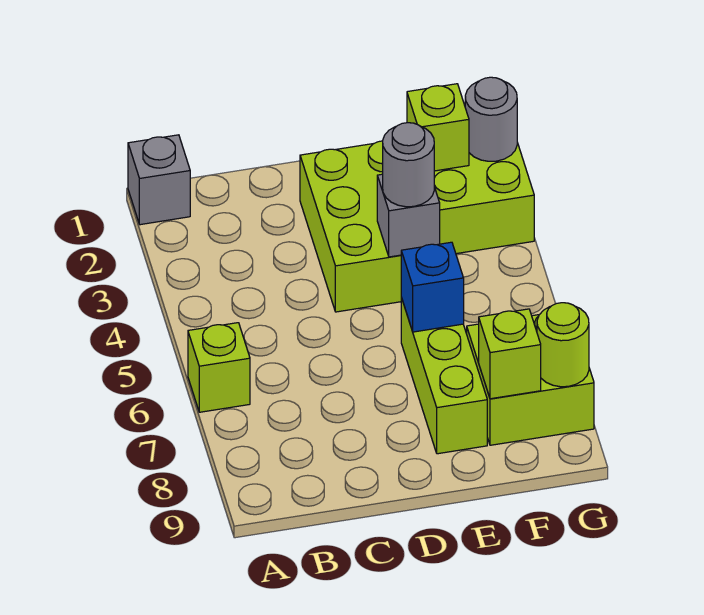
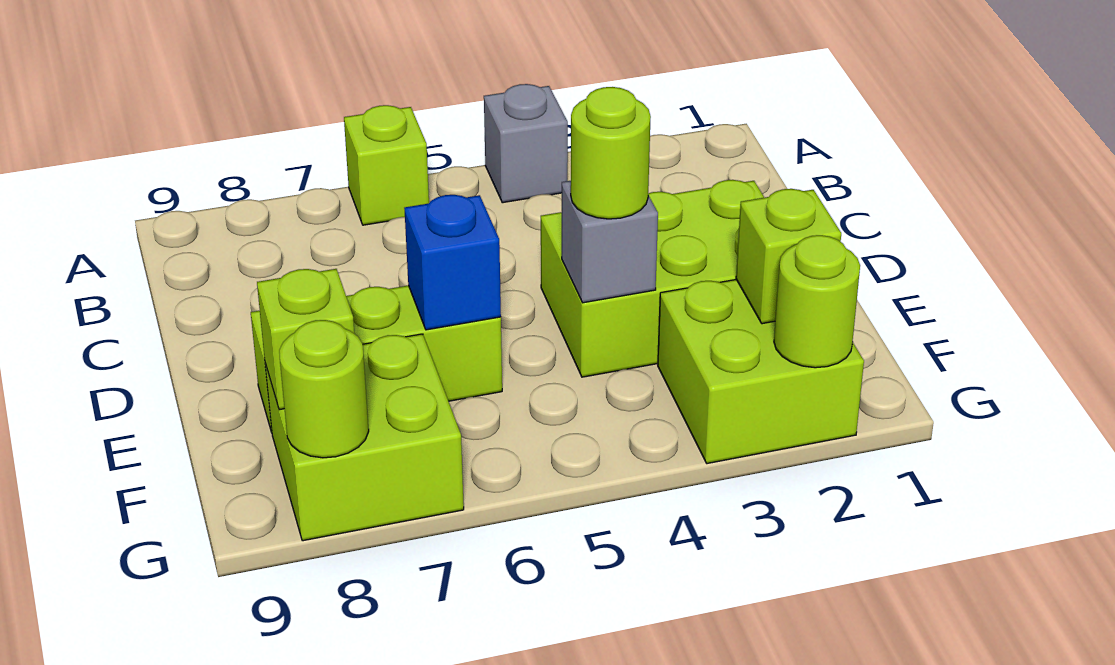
grey brick A1 level 1 -> grey brick A4 level 1
grey round brick E4 level 3 -> lime round brick E4 level 3
grey round brick G2 level 2 -> lime round brick G2 level 2

